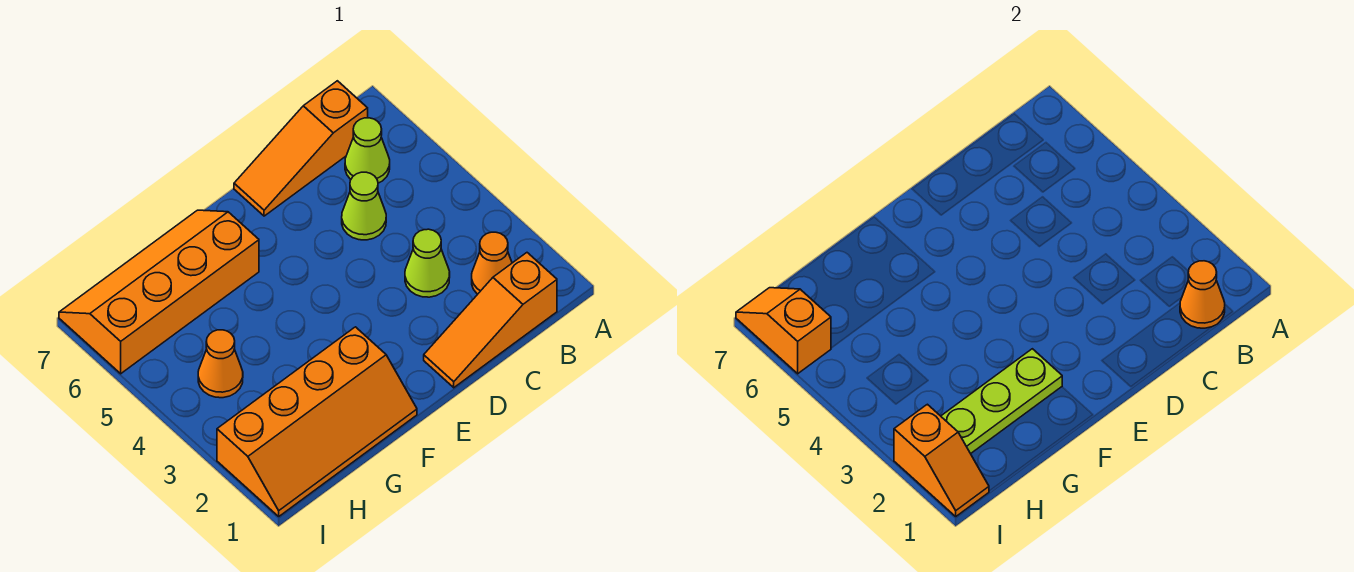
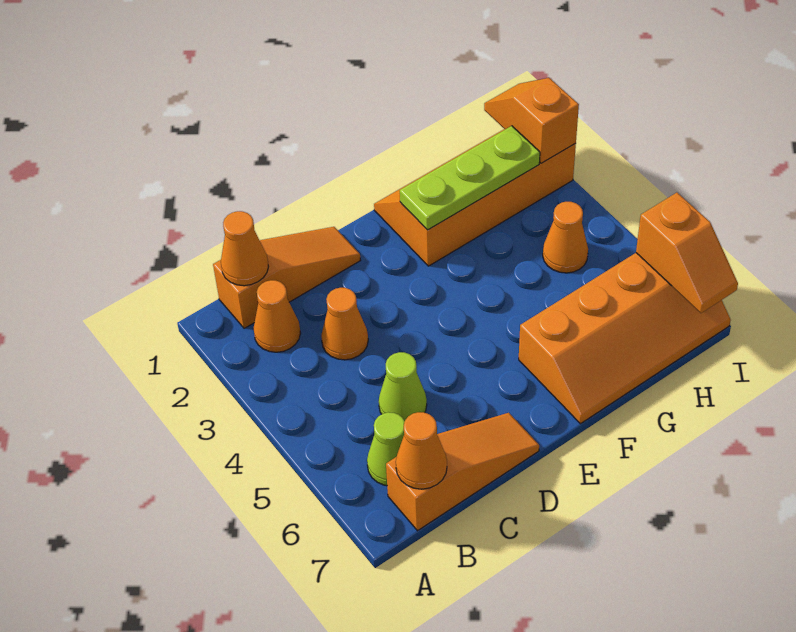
none -> orange cone B7 level 2
lime cone C3 level 1 -> orange cone C3 level 1

